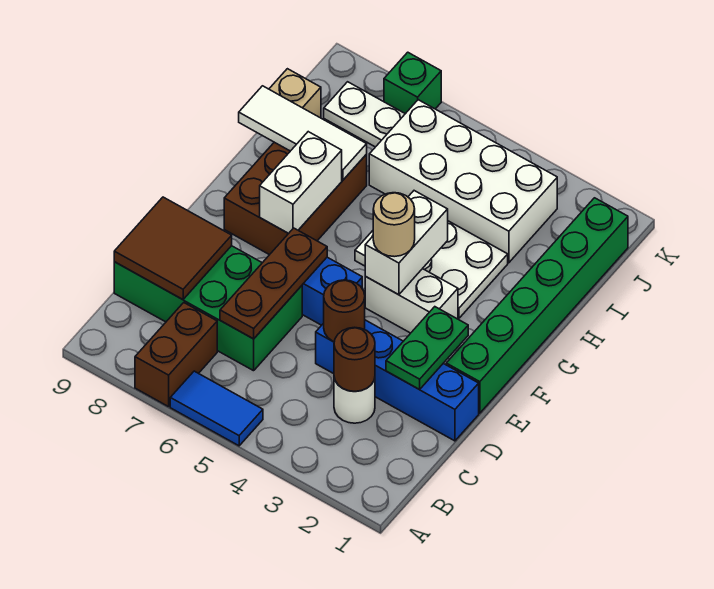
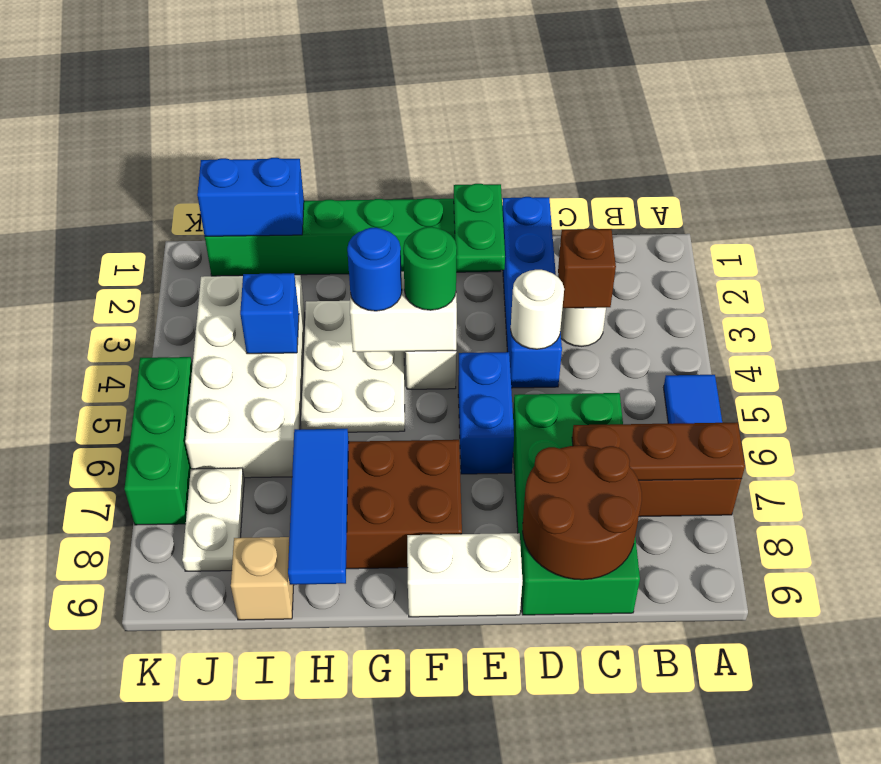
brown round brick C3 level 2 -> brown brick C3 level 2
brown plate C6:E6 level 2 -> brown plate A7:C7 level 2
brown tile C8:D9 level 2 -> brown round brick C8:D9 level 2
green plate D2:E2 level 2 -> green plate E1:E2 level 2
brown round brick D4 level 2 -> white round brick D4 level 2
tan round brick F4 level 3 -> green round brick F4 level 3
white brick F7:G7 level 2 -> white brick E9:F9 level 1
none -> blue round brick G4 level 3
white tile H7:H9 level 2 -> blue tile H7:H9 level 2
none -> blue brick I1:J1 level 2
none -> blue brick I4 level 2
green brick K7 level 1 -> green brick K5:K7 level 1

